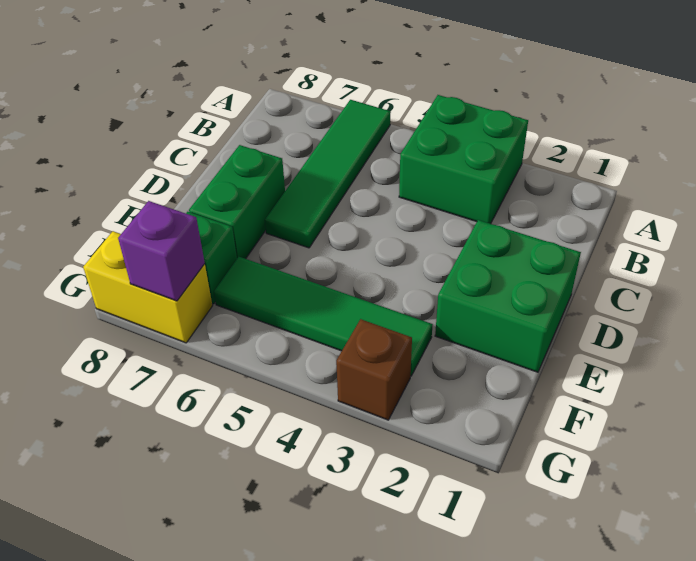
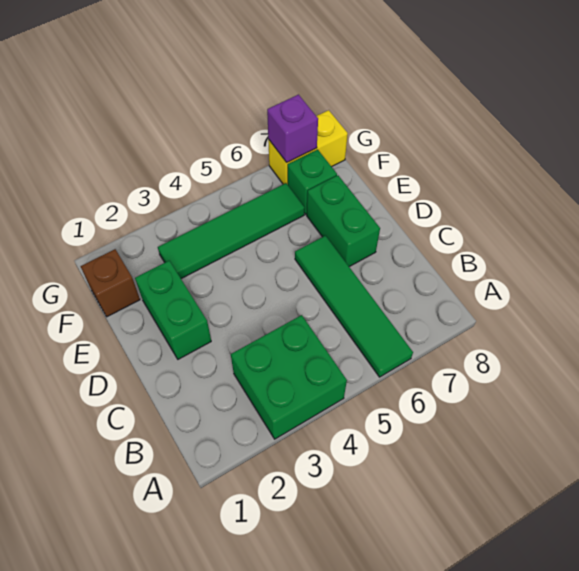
green brick D1:E2 level 1 -> green brick D2:E2 level 1
brown brick G3 level 1 -> brown brick F1 level 1

